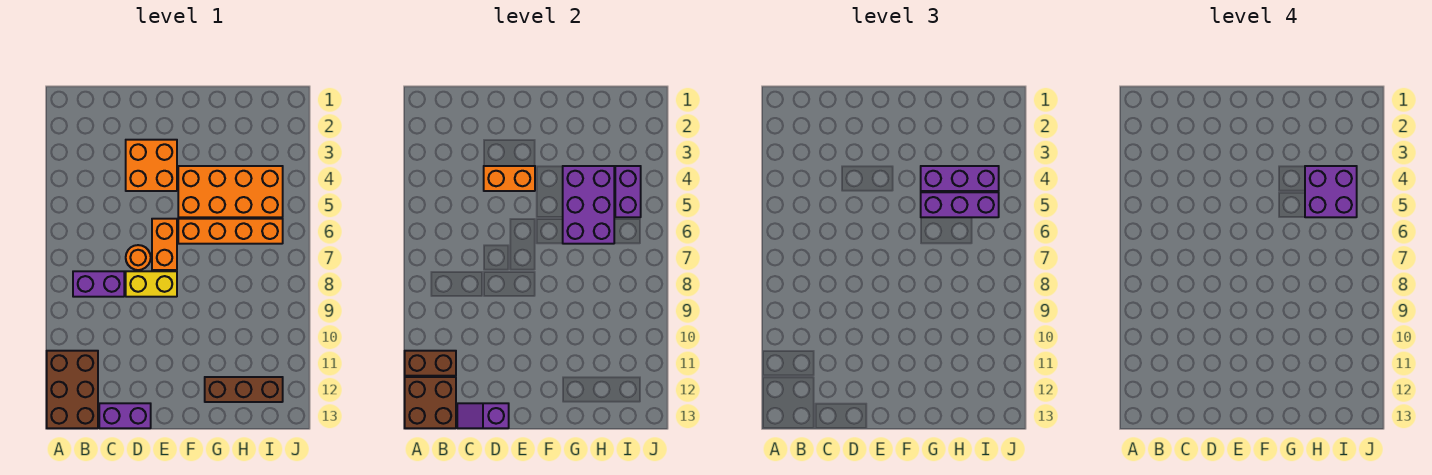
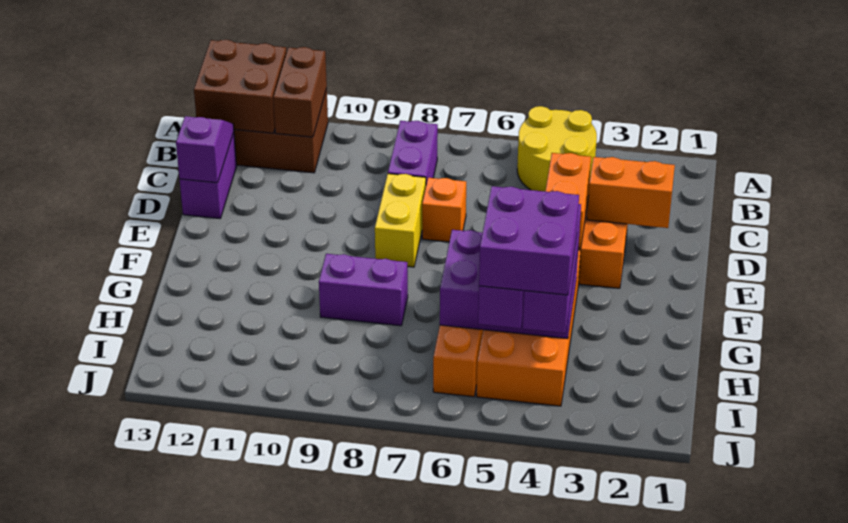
none -> yellow round brick A4:B5 level 1
orange round brick D7 level 1 -> orange brick D7 level 1
orange brick E6:E7 level 1 -> orange brick D2:D3 level 2
brown brick G12:I12 level 1 -> none
purple brick I4:I5 level 2 -> purple brick G8:G9 level 1

